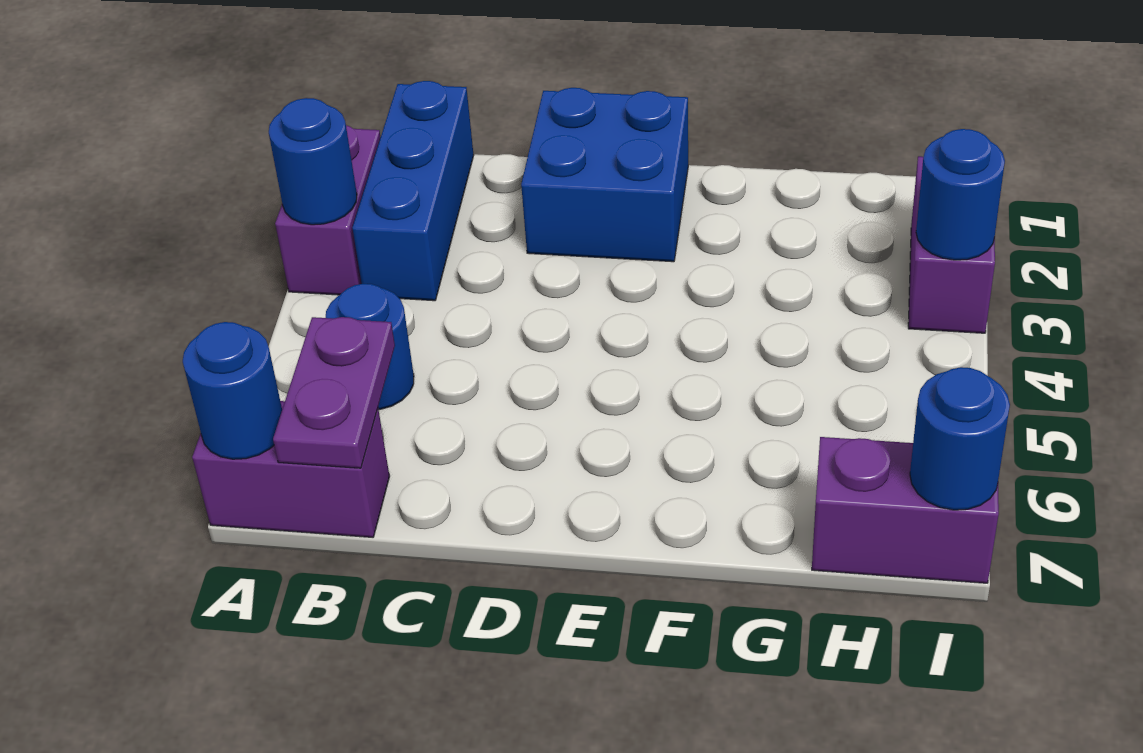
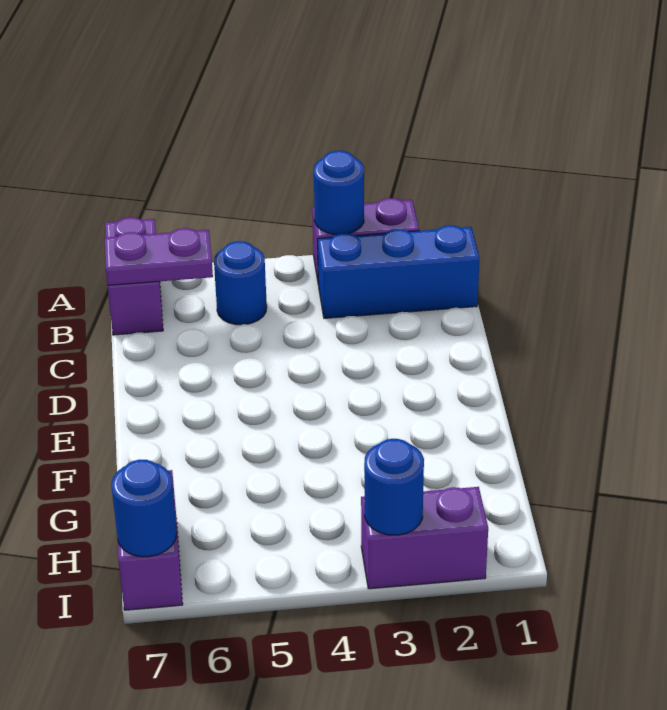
blue round brick A7 level 2 -> none
blue brick D1:E2 level 1 -> none

